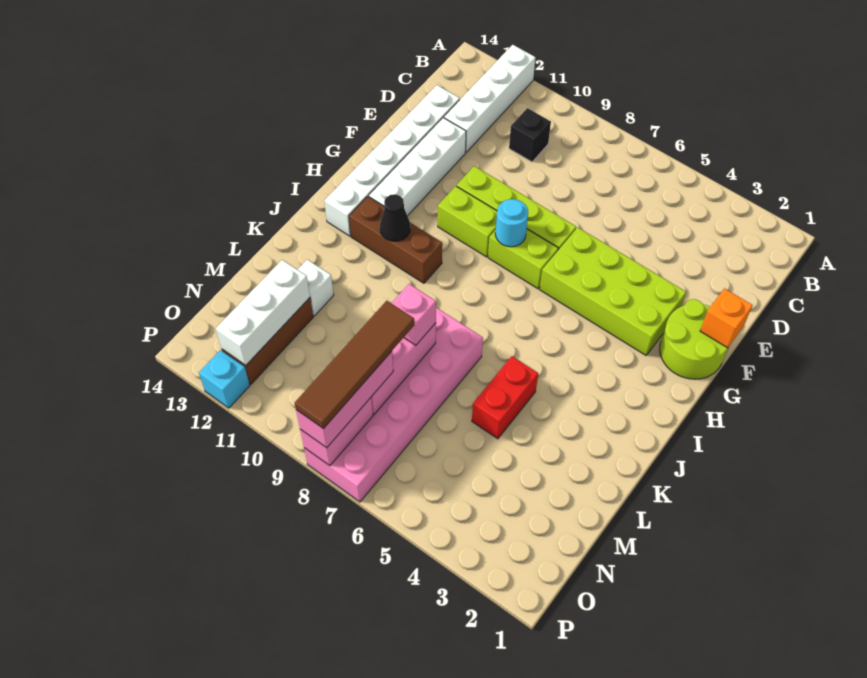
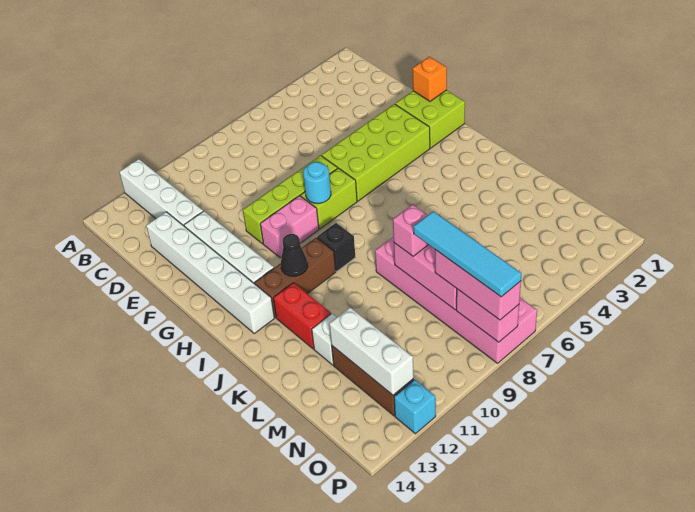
black brick C10 level 1 -> black brick I9 level 1
lime round brick F1:G2 level 1 -> lime brick F1:G2 level 1
lime brick G9:G10 level 1 -> pink brick G9:G10 level 1
red brick K5:L5 level 1 -> red brick J12:K12 level 1
brown tile M8:P8 level 4 -> cyan tile M8:P8 level 4

